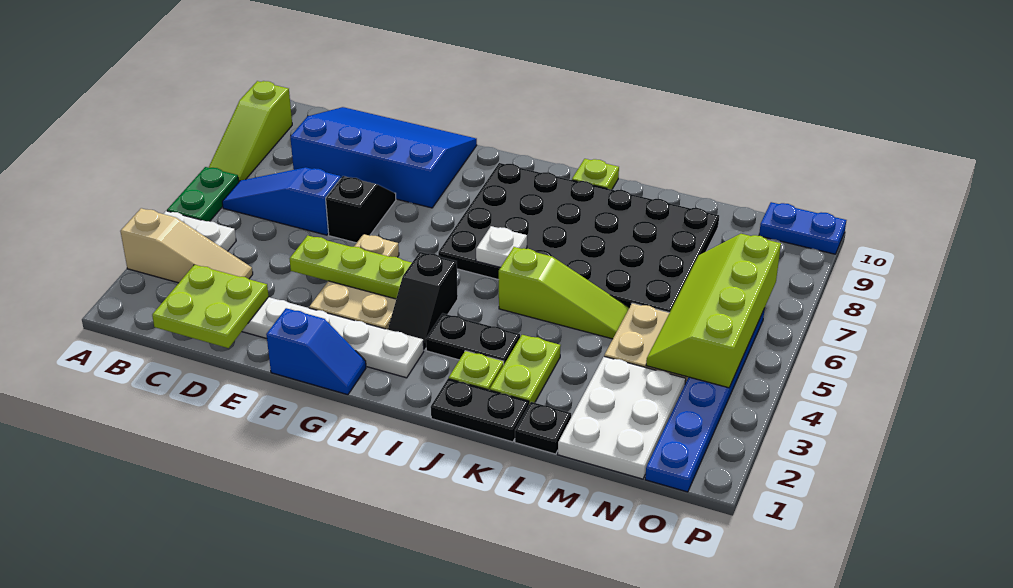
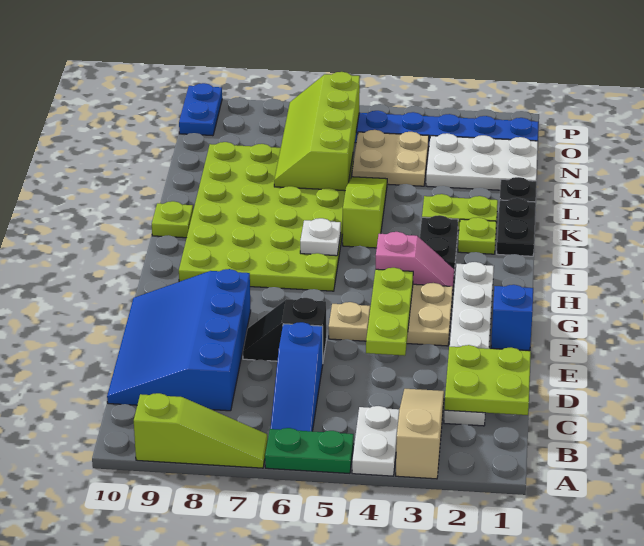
black slope H3:H4 level 1 top 4 -> pink slope H3:H4 level 1 top 4
black plate H6:M9 level 1 -> lime plate H6:M9 level 1
lime slope N4:O7 level 2 top O -> lime slope L6:O7 level 2 top 6

